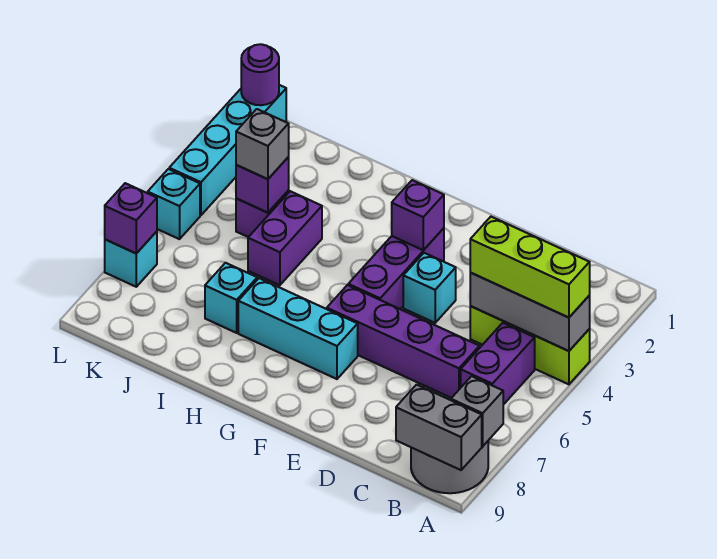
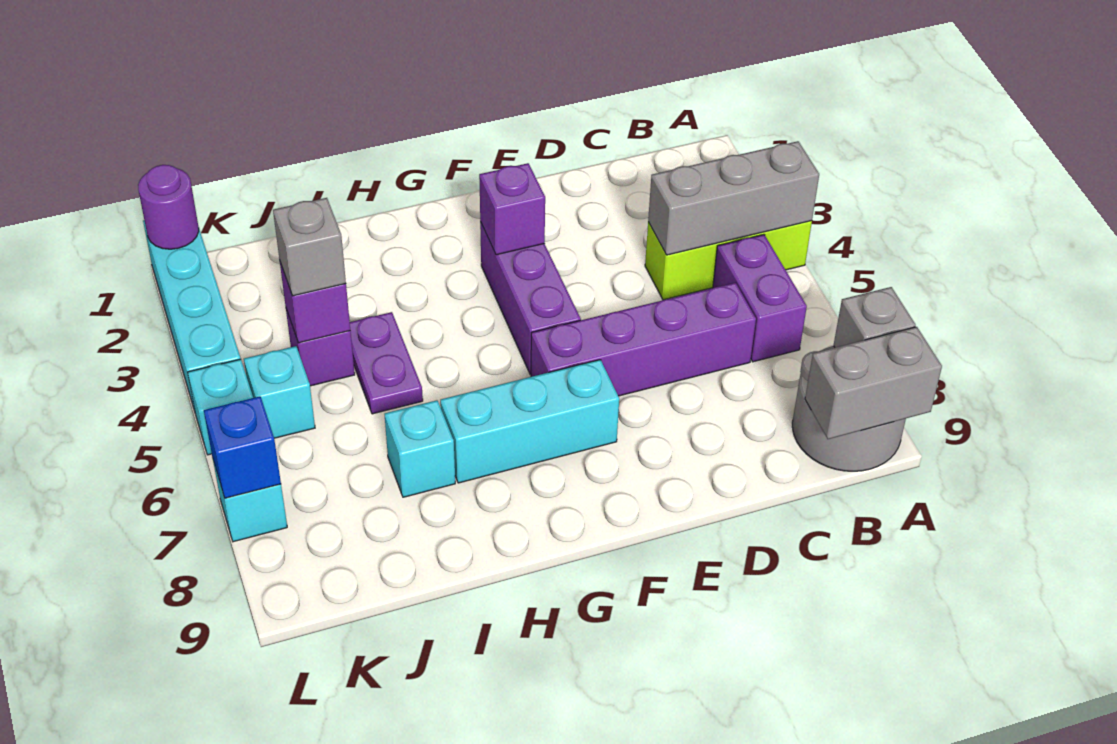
lime brick A4:C4 level 3 -> none
cyan brick E4 level 1 -> cyan brick K5 level 1
purple brick I4:I5 level 1 -> purple plate I4:I5 level 1
purple brick L7 level 2 -> blue brick L7 level 2

